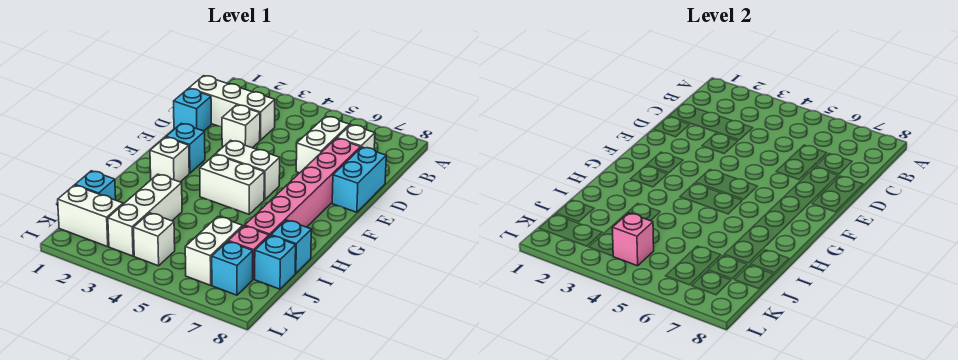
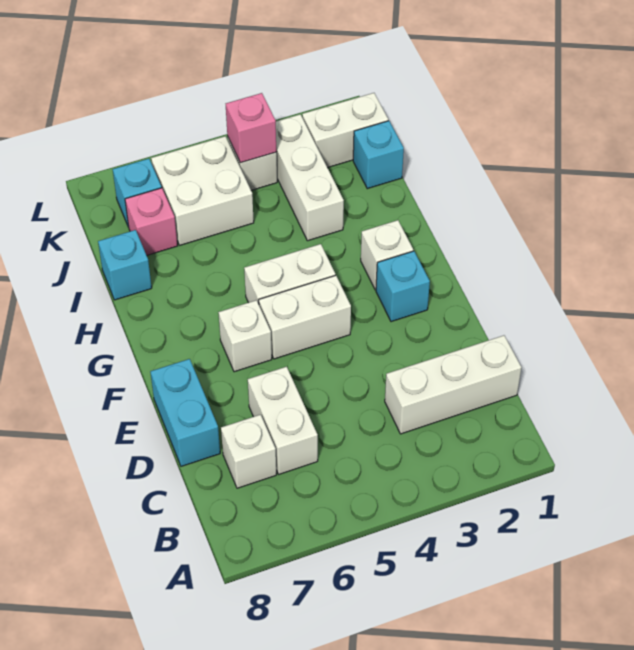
cyan brick D1 level 1 -> none
white brick D3 level 1 -> white brick F6 level 1
pink brick D7:I7 level 1 -> none
white brick J6:K6 level 1 -> white brick J5:K6 level 1
cyan brick J8 level 1 -> none

